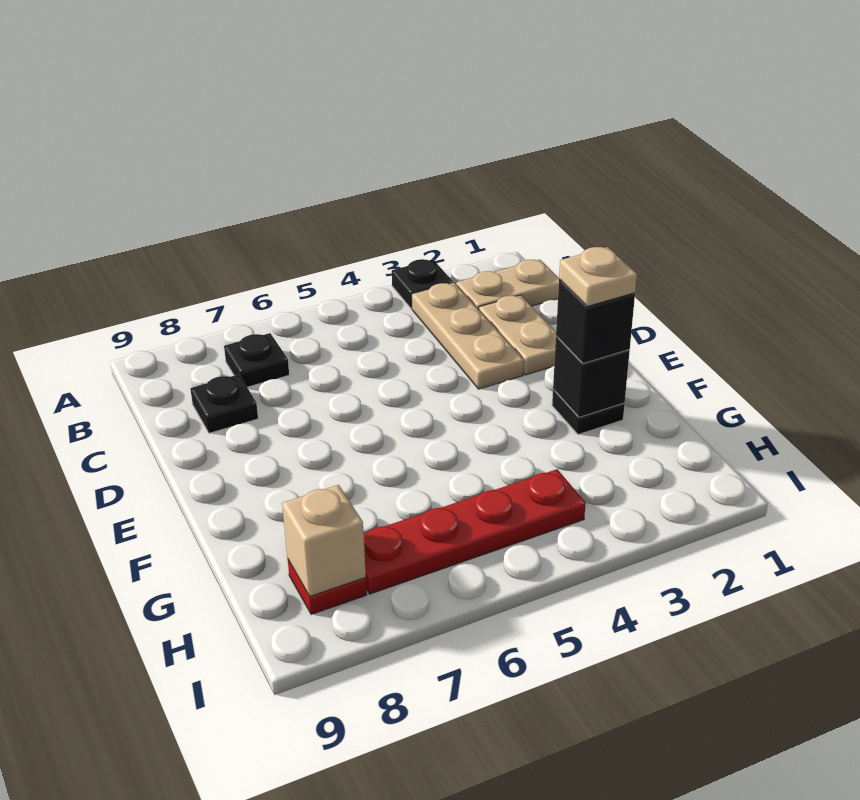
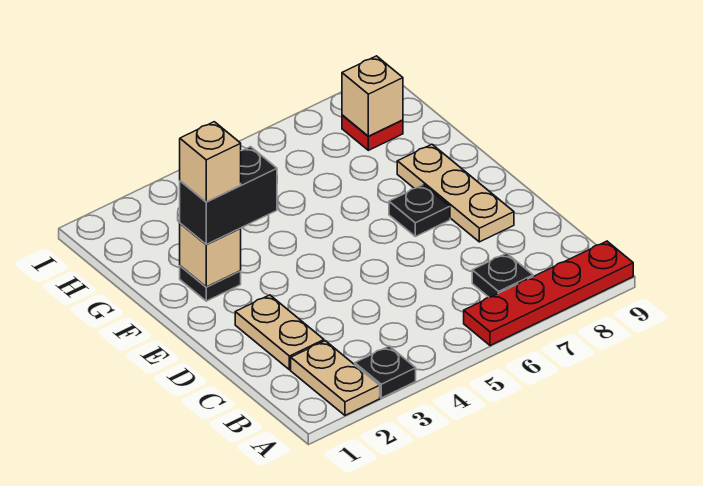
tan plate B1:B2 level 1 -> tan plate A2:B2 level 1
tan plate B3:D3 level 1 -> tan plate D8:F8 level 1
black plate C8 level 1 -> black plate E7 level 1
black brick F2 level 2 -> tan brick F2 level 2
black brick F2 level 3 -> black brick F2:F3 level 3
tan plate F2 level 4 -> tan brick F2 level 4
red plate H4:H7 level 1 -> red plate A6:A9 level 1

